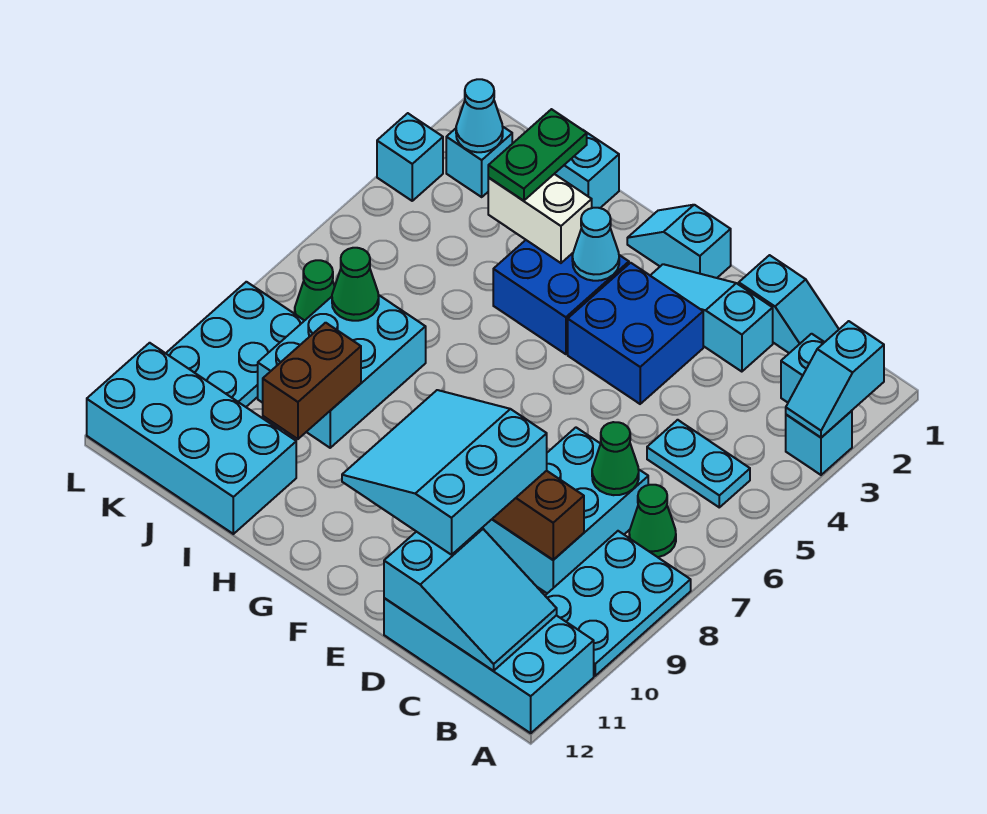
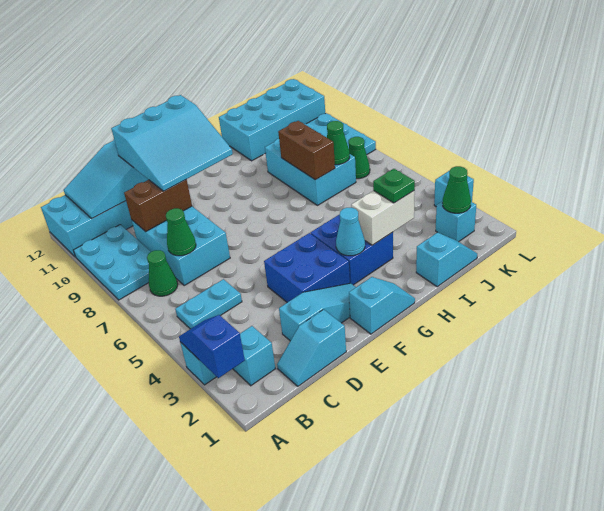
cyan slope A2:A3 level 2 top 2 -> blue slope A2:A3 level 2 top 2
cyan slope D9:F11 level 3 top D -> cyan slope D9:F11 level 3 top 11
green plate I2:I3 level 3 -> green plate I3 level 3
brown brick I9:I10 level 2 -> brown brick I7:I8 level 2
cyan cone K2 level 2 -> green cone K2 level 2

